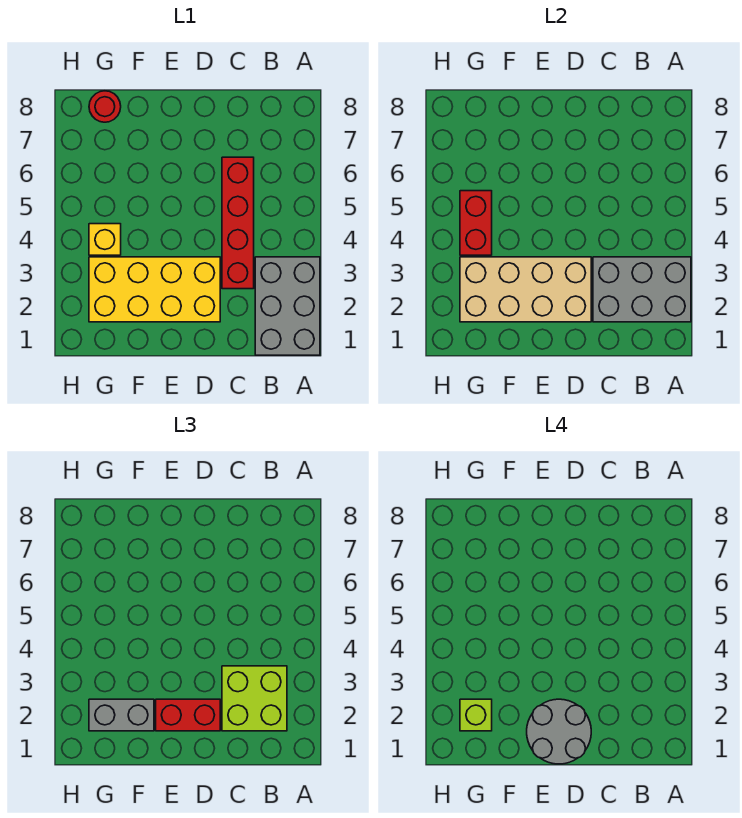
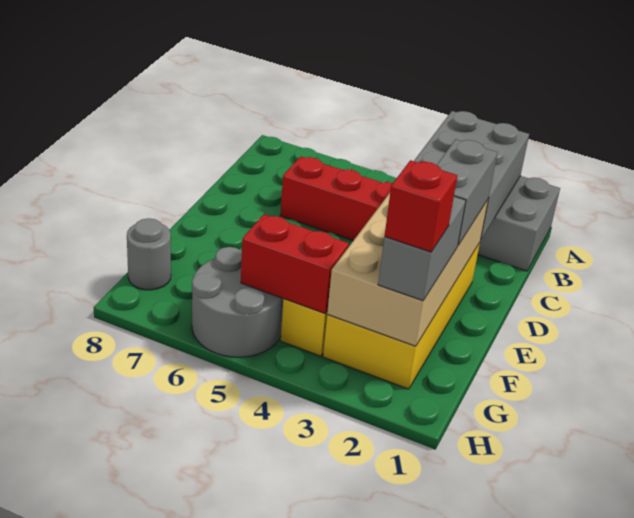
lime brick B2:C3 level 3 -> none
grey round brick D1:E2 level 4 -> grey round brick G5:H6 level 1
red brick D2:E2 level 3 -> grey brick D2:E2 level 3
lime brick G2 level 4 -> red brick G2 level 4
red round brick G8 level 1 -> grey round brick G8 level 1

